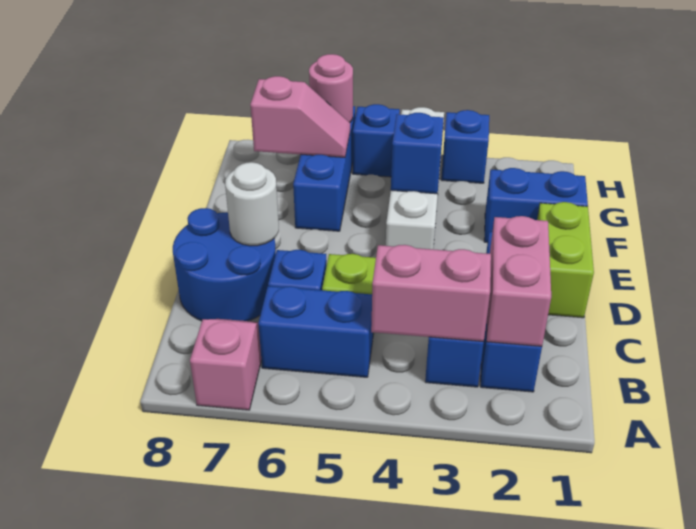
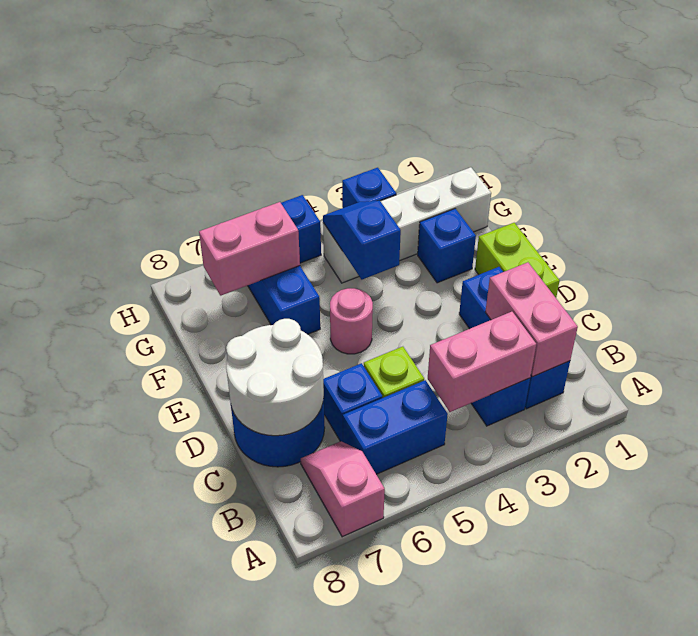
white round brick D7 level 2 -> white round brick C7:D8 level 2
white brick E4:H4 level 1 -> white brick G1:G4 level 1
blue brick F1:F2 level 1 -> blue brick F2 level 1
pink slope G6:G7 level 2 top 7 -> pink brick G6:G7 level 2
pink round brick H6 level 2 -> pink round brick E5 level 1

